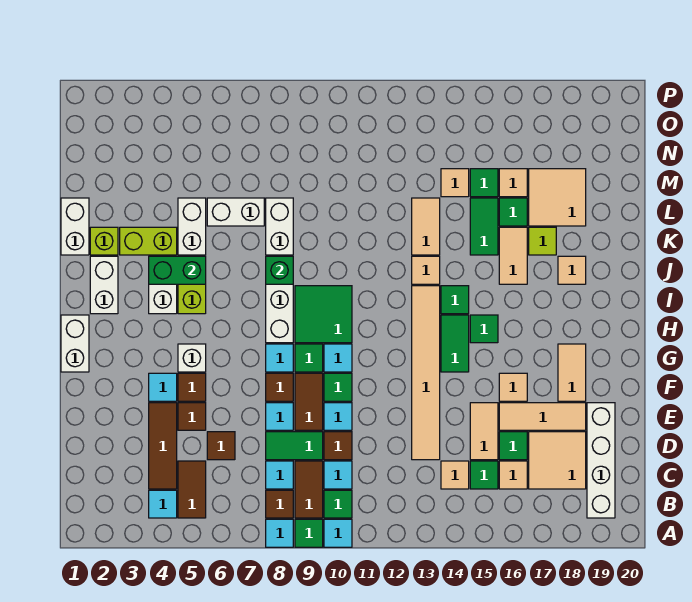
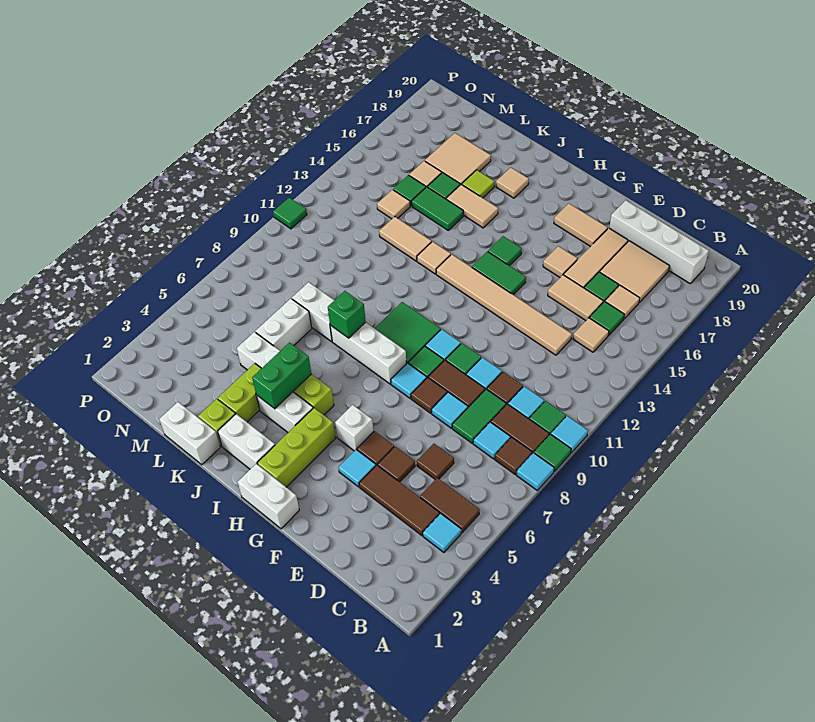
none -> lime brick H2:H4 level 1
green tile I14 level 1 -> green tile P11 level 1

